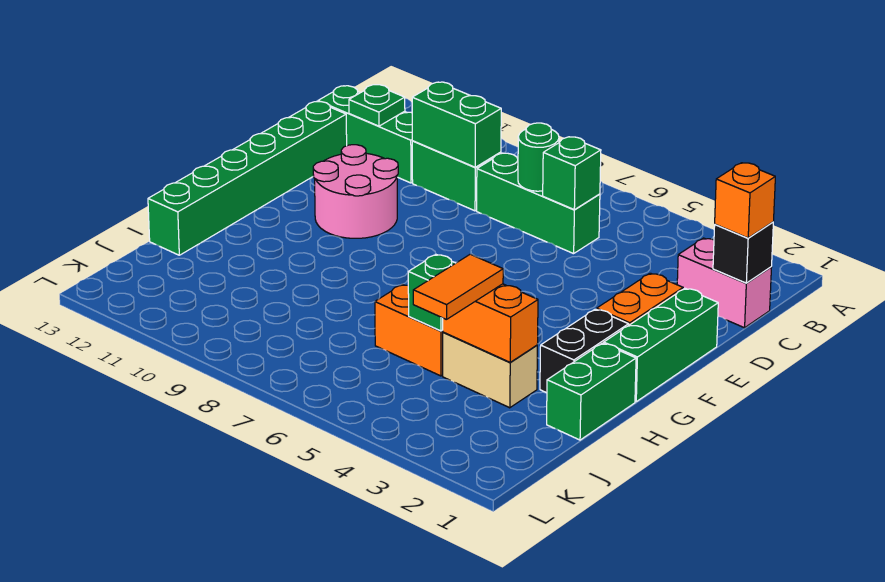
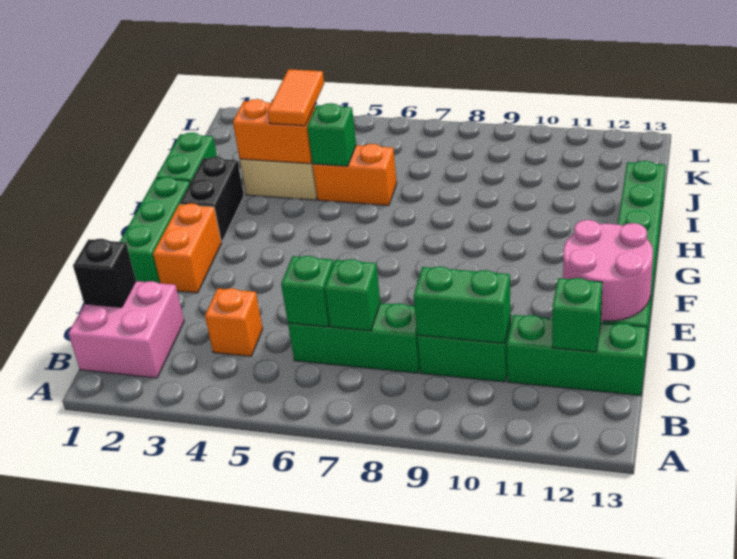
pink brick C1:C2 level 1 -> pink brick B1:C2 level 1
orange brick C1 level 3 -> orange brick C4 level 1
green round brick C7 level 2 -> green brick C7 level 2
green plate C12 level 2 -> green brick C12 level 2
pink round brick E10:F11 level 1 -> pink round brick D12:E13 level 2

